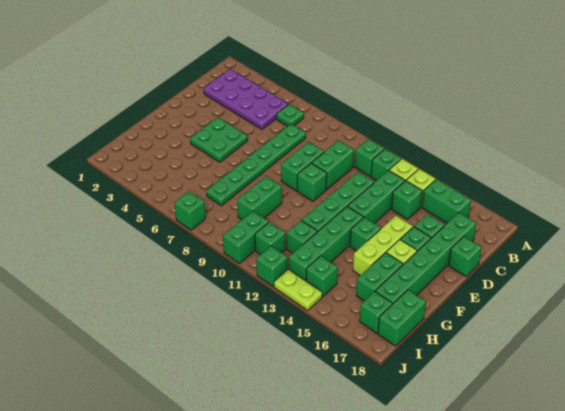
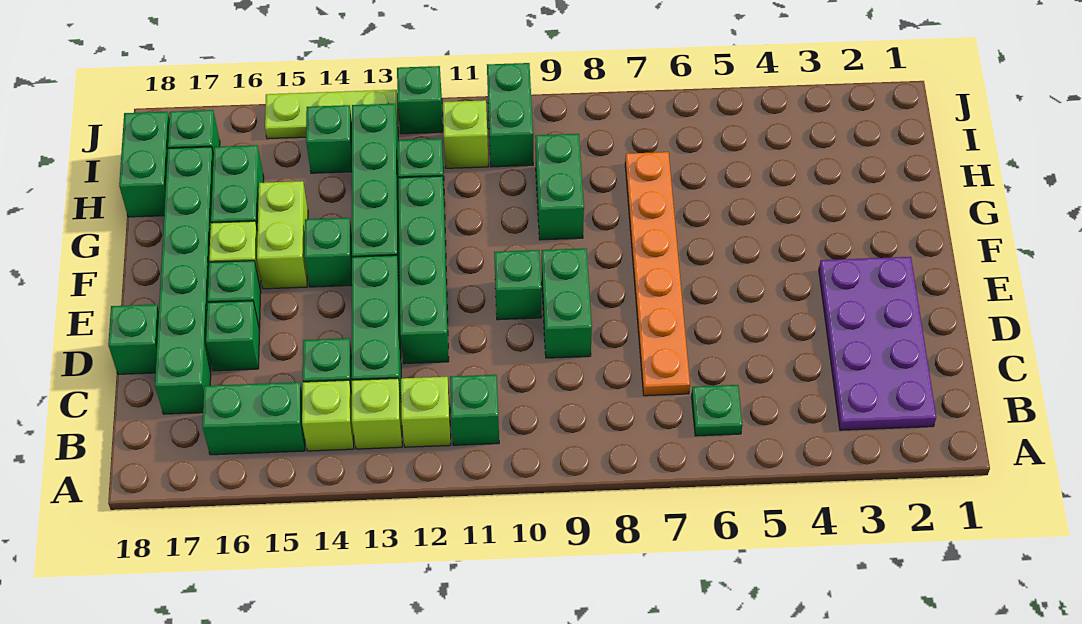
purple plate B2:C5 level 1 -> purple plate B2:E3 level 1
green brick B12 level 1 -> lime brick B12 level 1
green plate C7:H7 level 1 -> orange plate C7:H7 level 1
green brick C10:D10 level 1 -> none
green plate E4:F5 level 1 -> none
lime brick E15:G15 level 1 -> lime brick F15:G15 level 1
green brick I11 level 1 -> lime brick I11 level 1
green brick J7 level 1 -> none
lime plate J13:J14 level 1 -> lime plate J13:J15 level 1

